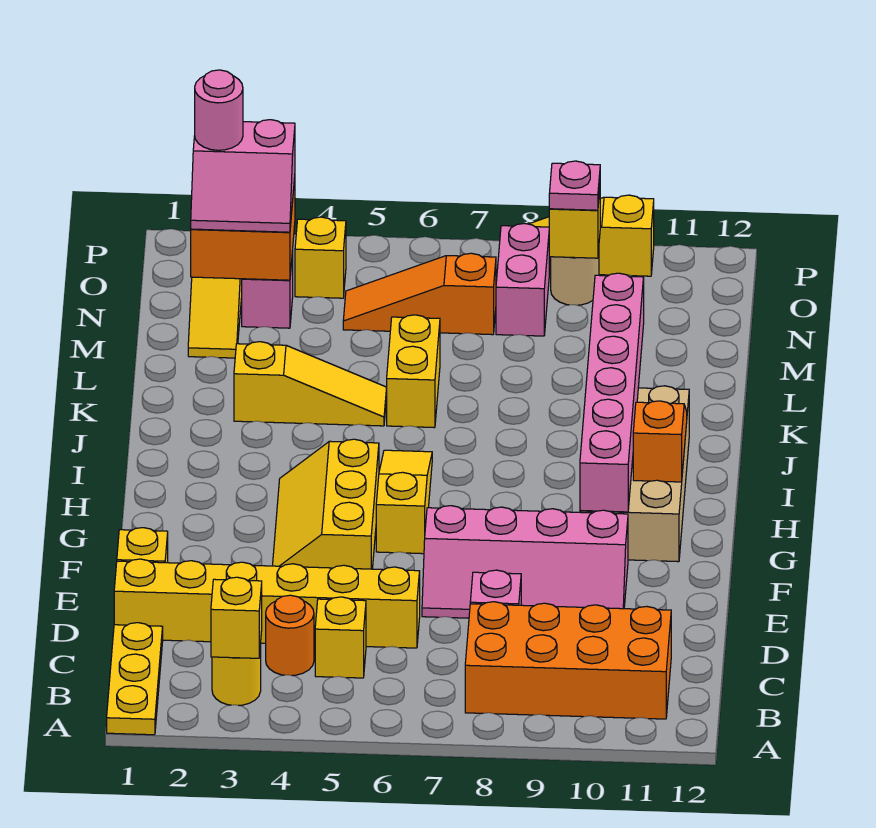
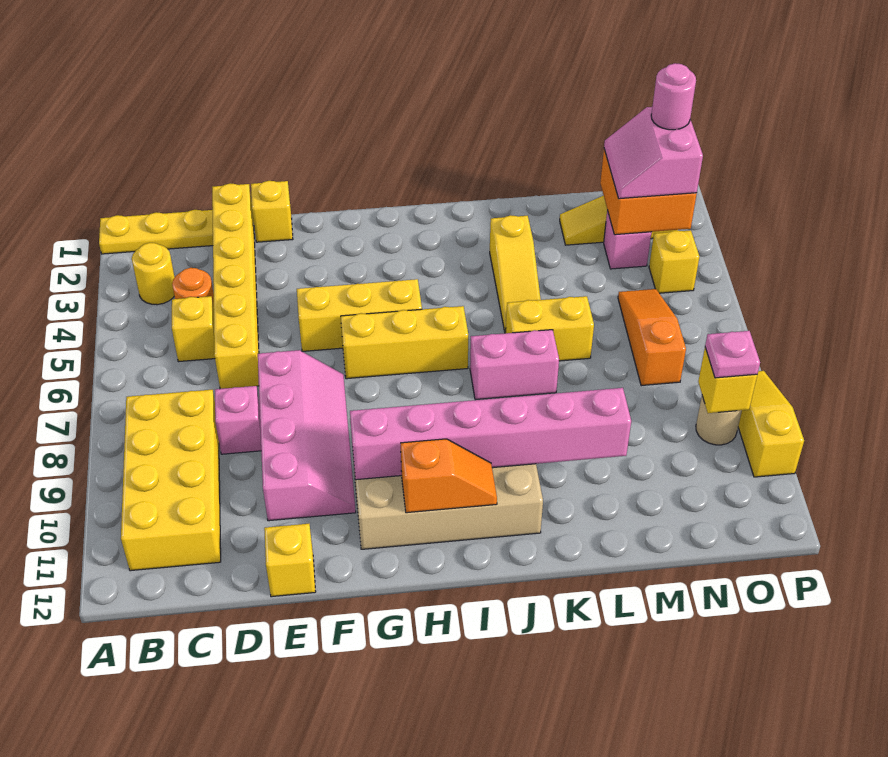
yellow brick B3 level 2 -> yellow brick E12 level 1
orange brick B8:C11 level 1 -> yellow brick B8:C11 level 1
pink slope E7:F10 level 1 top F -> pink slope E7:F10 level 1 top E
yellow slope G6:I6 level 1 top G -> yellow brick G6:I6 level 1
pink brick N8:O8 level 1 -> pink brick J7:K7 level 1

